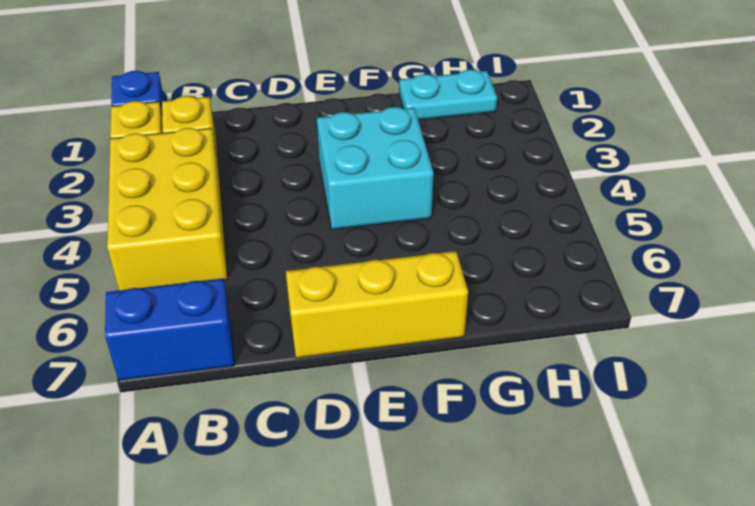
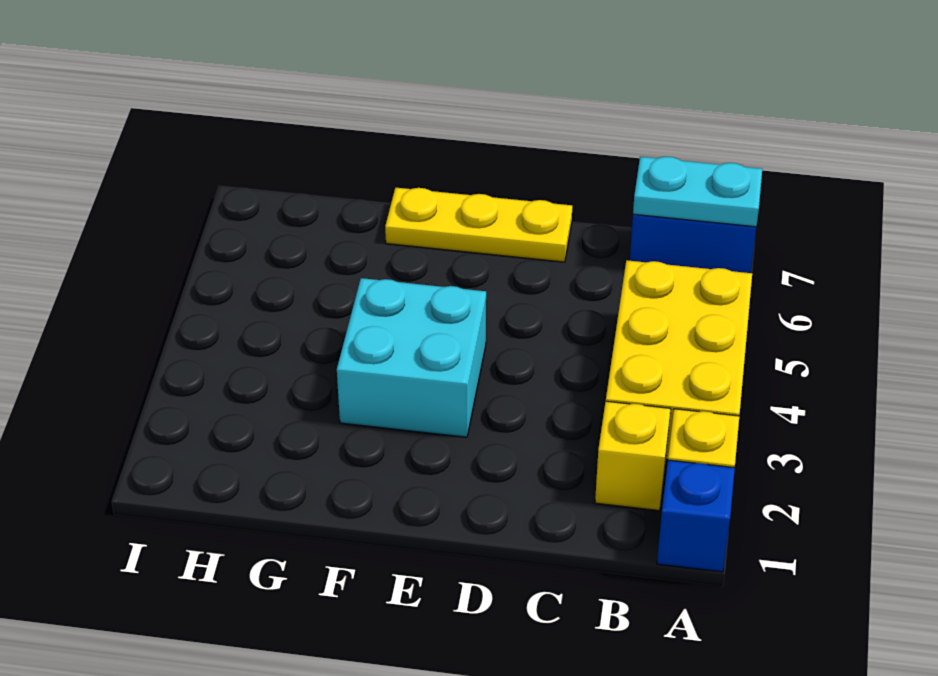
yellow brick D7:F7 level 1 -> yellow plate D7:F7 level 1
cyan plate G1:H1 level 1 -> cyan plate A7:B7 level 2

